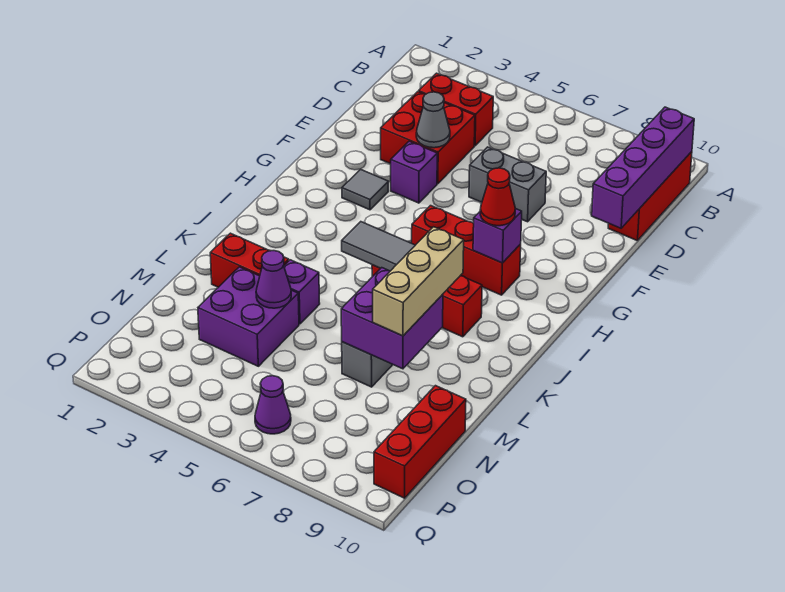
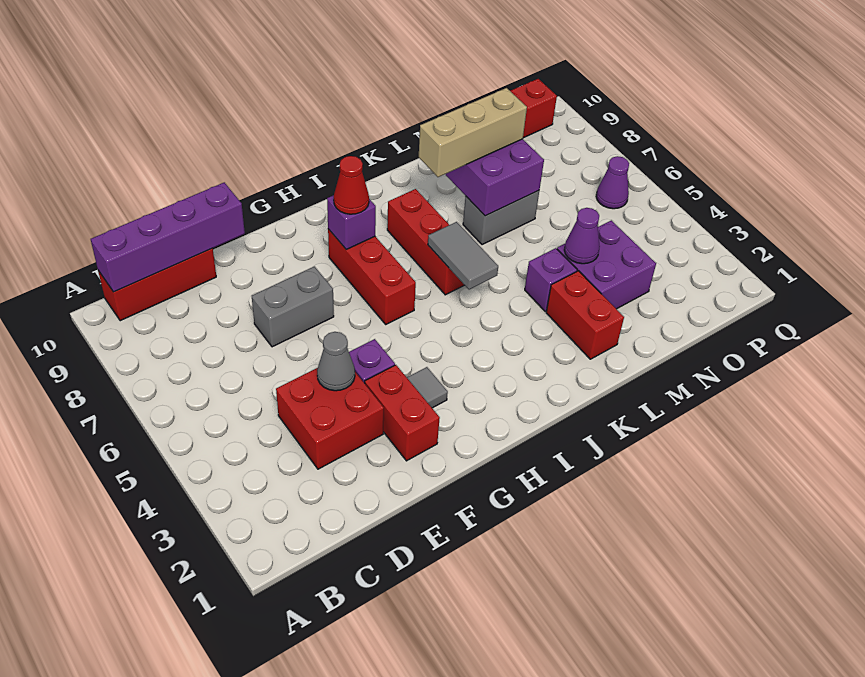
red brick C3:C4 level 1 -> red brick F2:F3 level 1
grey brick E6:E7 level 1 -> grey brick E7:F7 level 1

